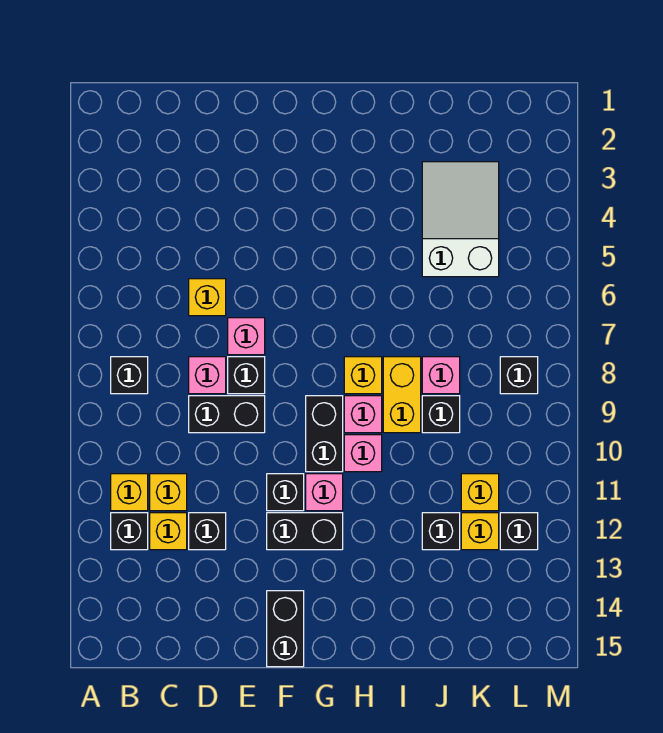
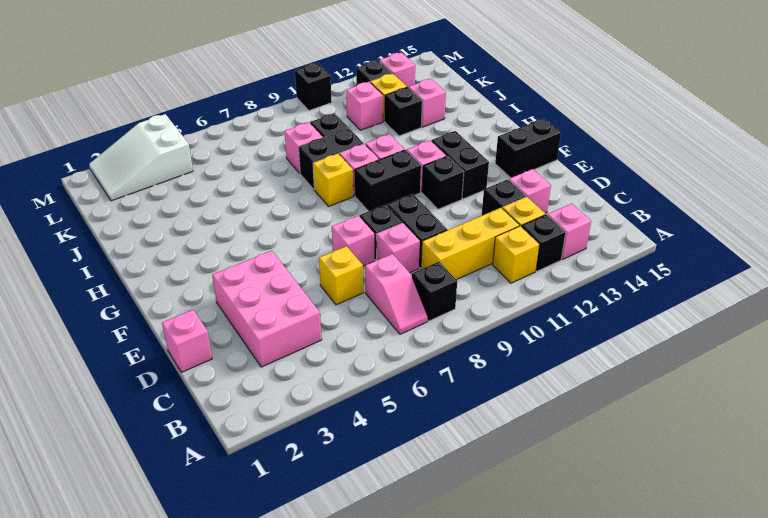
none -> pink slope B7:C7 level 1 top C
none -> pink brick B13 level 1
none -> pink brick C3:E4 level 1
yellow brick C11 level 1 -> yellow brick C9:C11 level 1
none -> pink brick D1 level 1
none -> pink brick D13 level 1
yellow brick I8:I9 level 1 -> black brick I8:I9 level 1
white slope J3:K5 level 1 top 5 -> white slope L2:M4 level 1 top 4
none -> pink brick J13 level 1
yellow brick K11 level 1 -> pink brick K11 level 1
black brick L8 level 1 -> black brick M10 level 1
none -> pink brick L13 level 1

